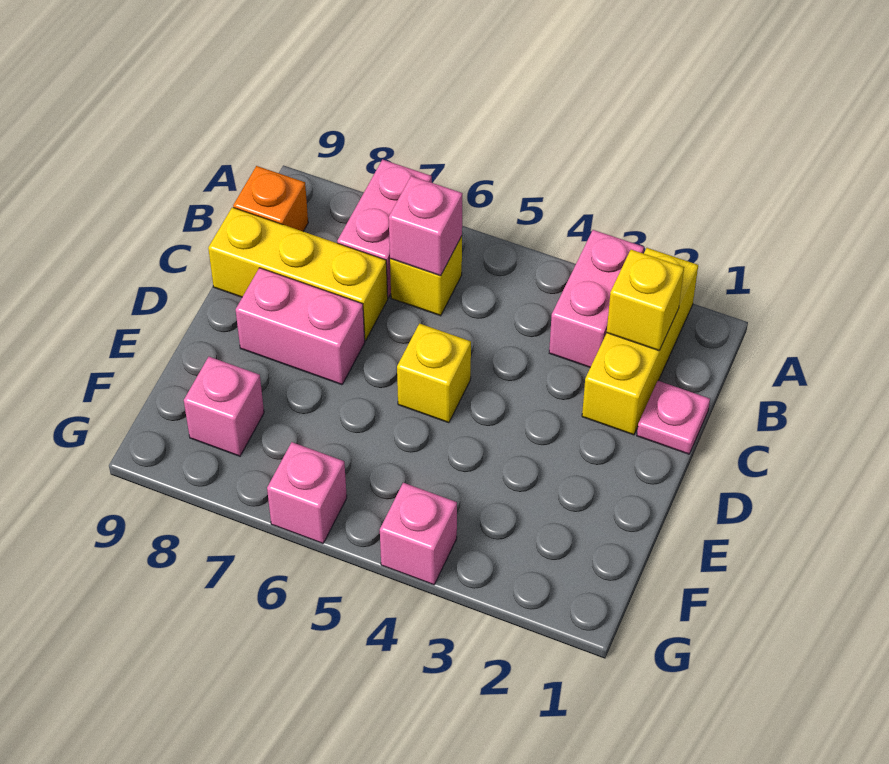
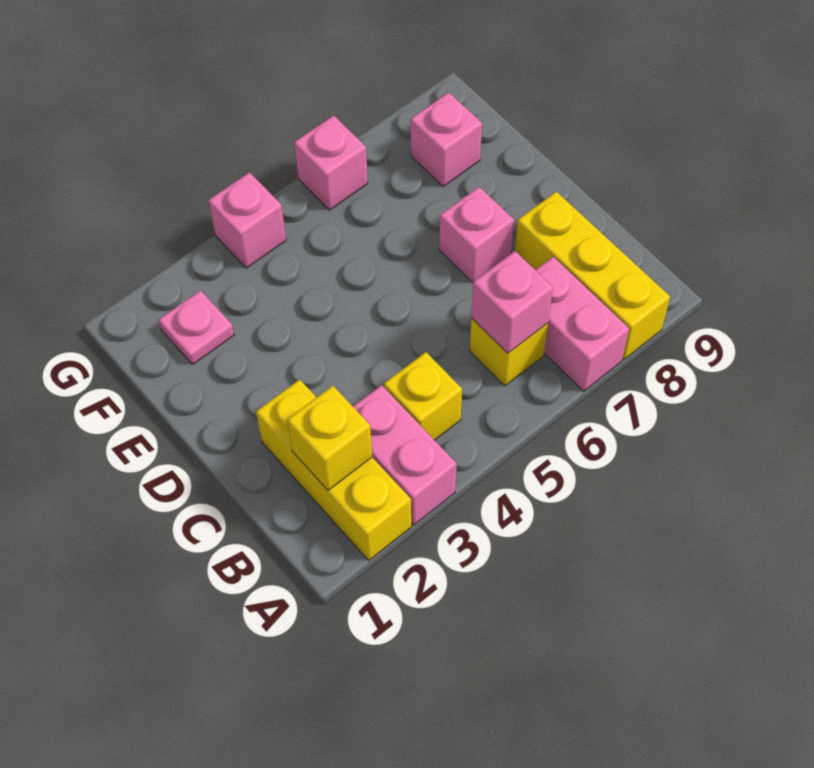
orange brick B9 level 1 -> none
pink plate C1 level 1 -> pink plate F2 level 1
yellow brick C7:C9 level 1 -> yellow brick A8:C8 level 1
yellow brick D5 level 1 -> yellow brick B4 level 1
pink brick D7:D8 level 1 -> pink brick D7 level 1

